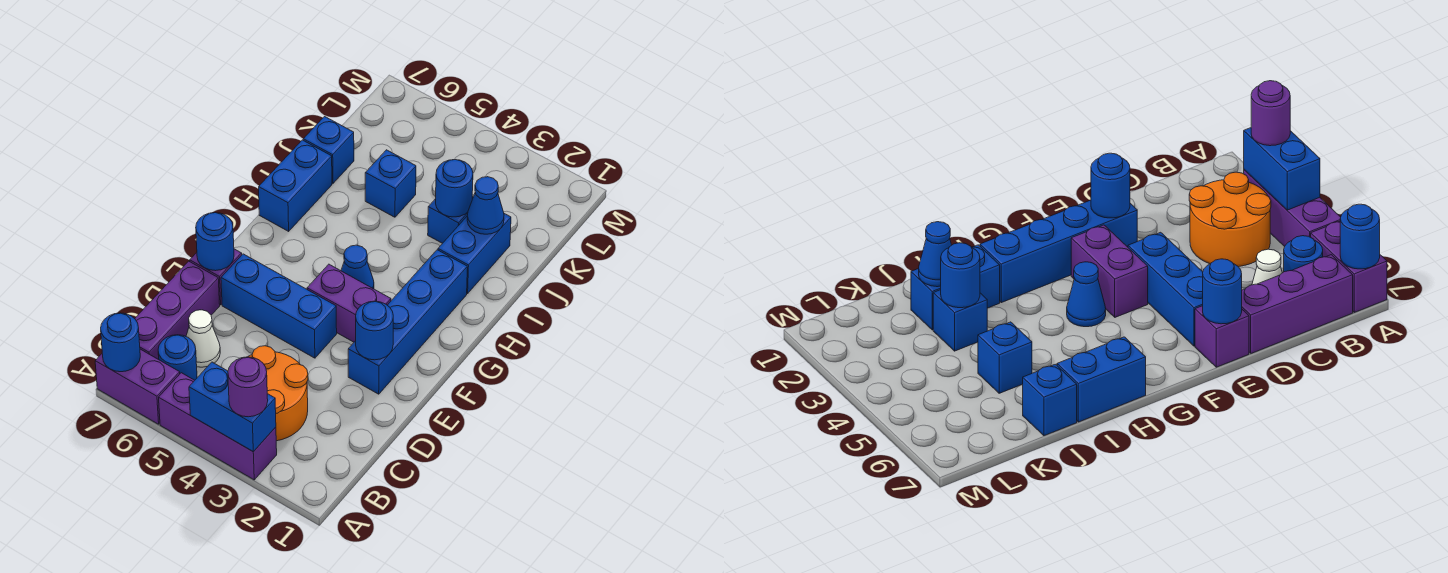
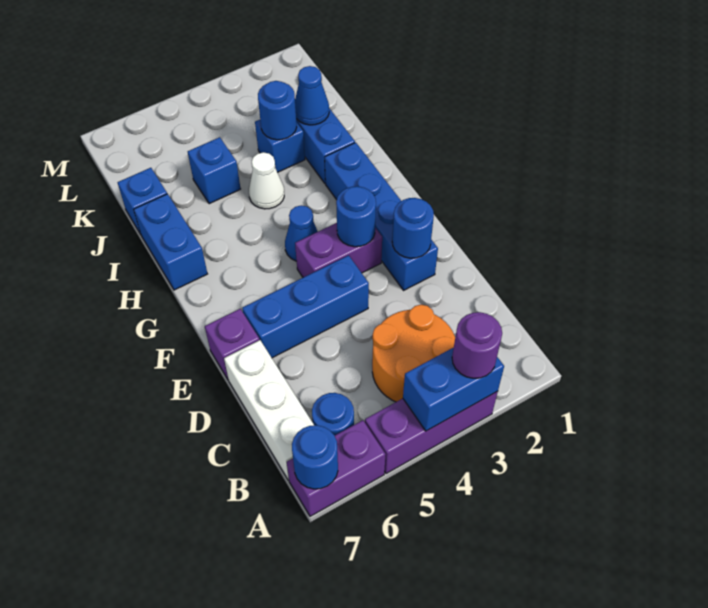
purple brick B7:D7 level 1 -> white brick B7:D7 level 1
white cone C6 level 1 -> white cone I4 level 1
blue round brick E7 level 2 -> blue round brick F3 level 2

